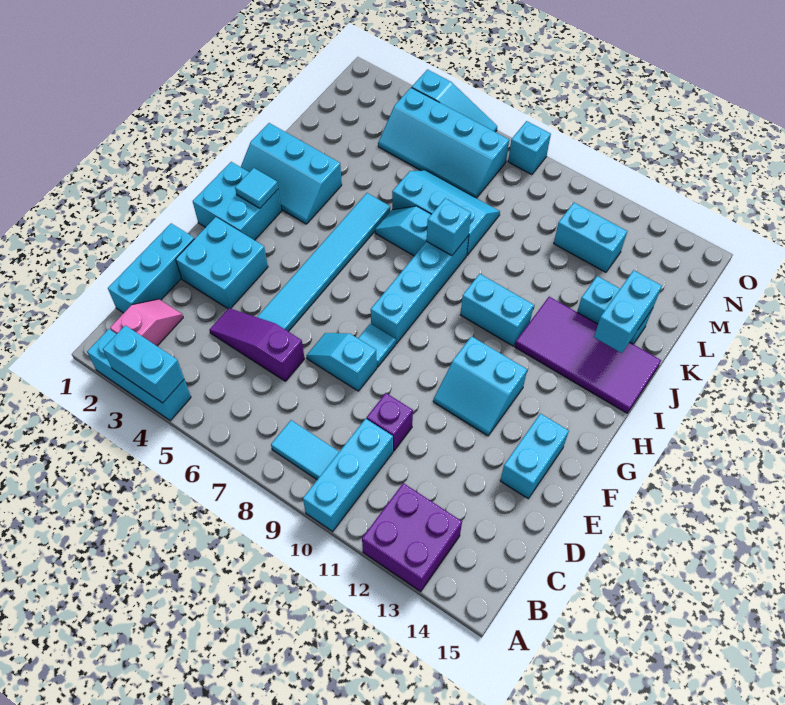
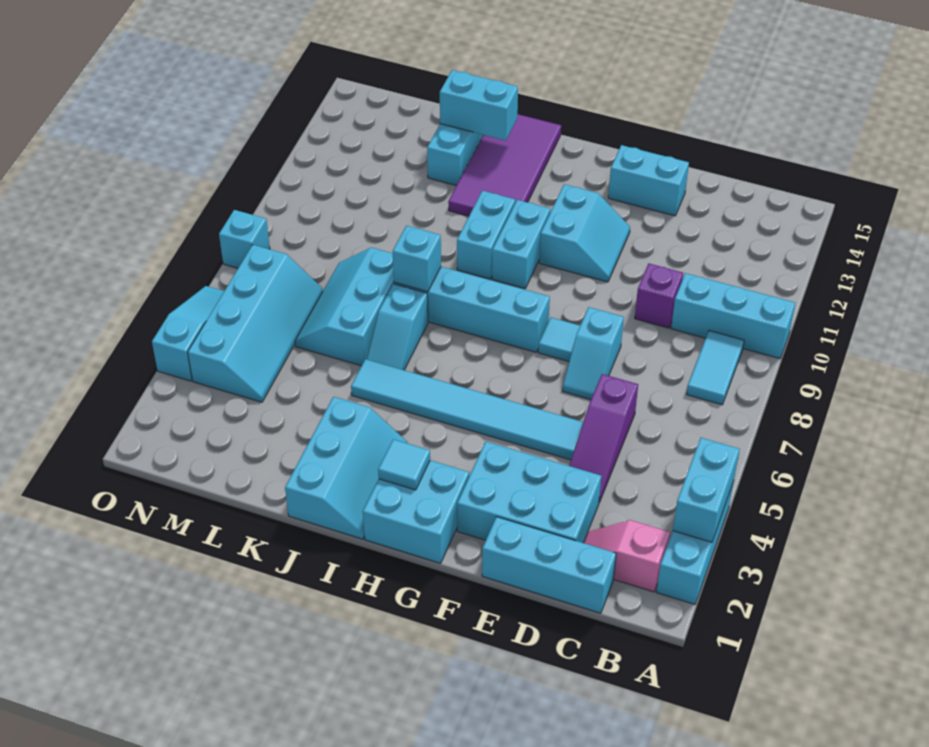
purple brick A12:B13 level 1 -> none
cyan brick E2:F3 level 1 -> cyan brick D2:F3 level 1
cyan brick M11:M12 level 1 -> cyan brick H10:H11 level 1

